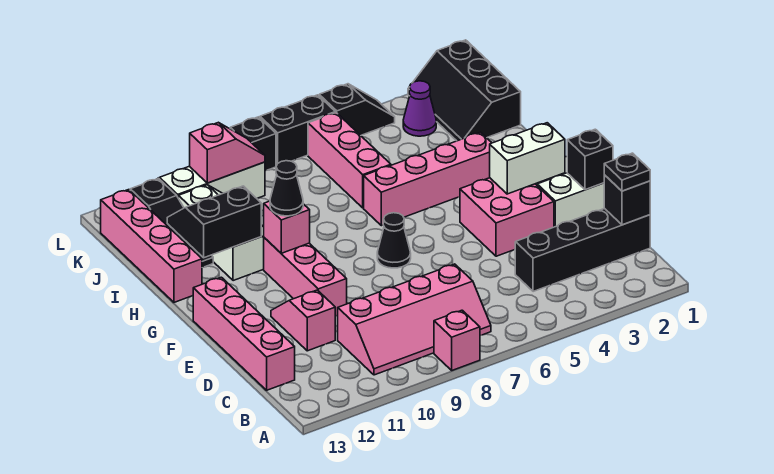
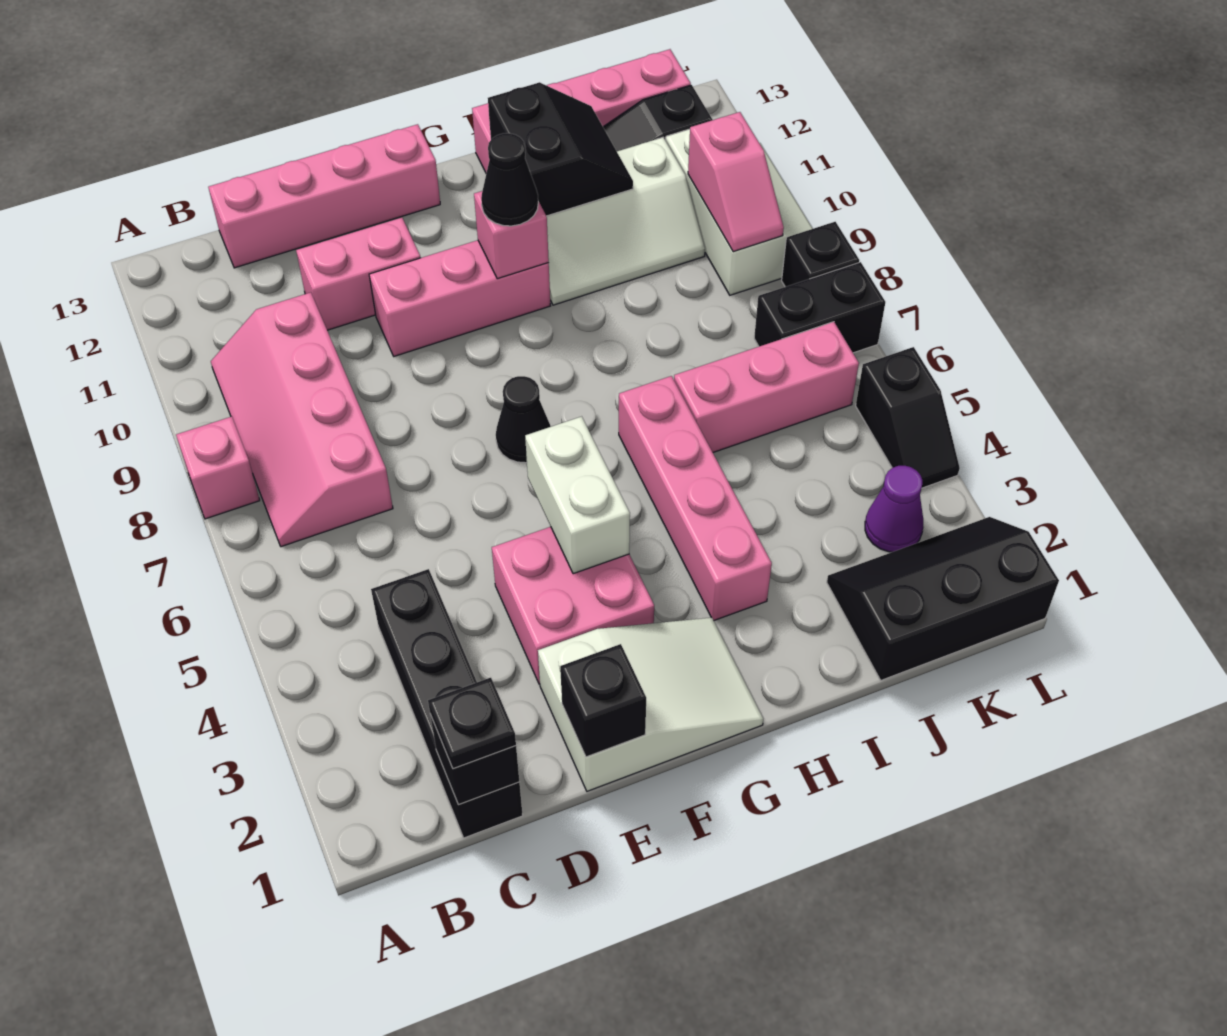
pink slope D11:E11 level 1 top D -> pink brick D11:E11 level 1
white brick F2:F3 level 2 -> white brick F4:F5 level 2
black brick L6:L7 level 1 -> black brick K7:L7 level 1

